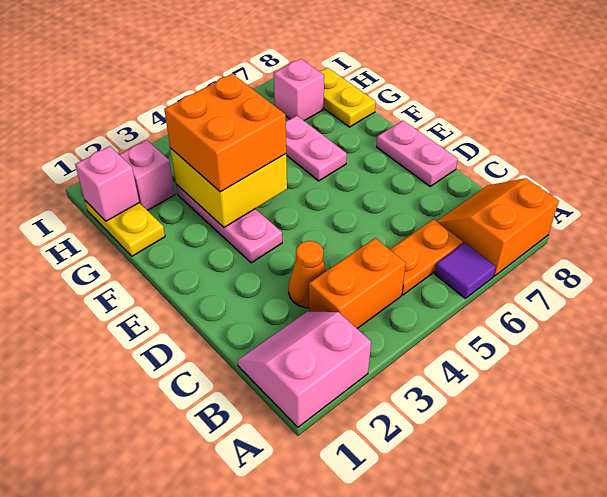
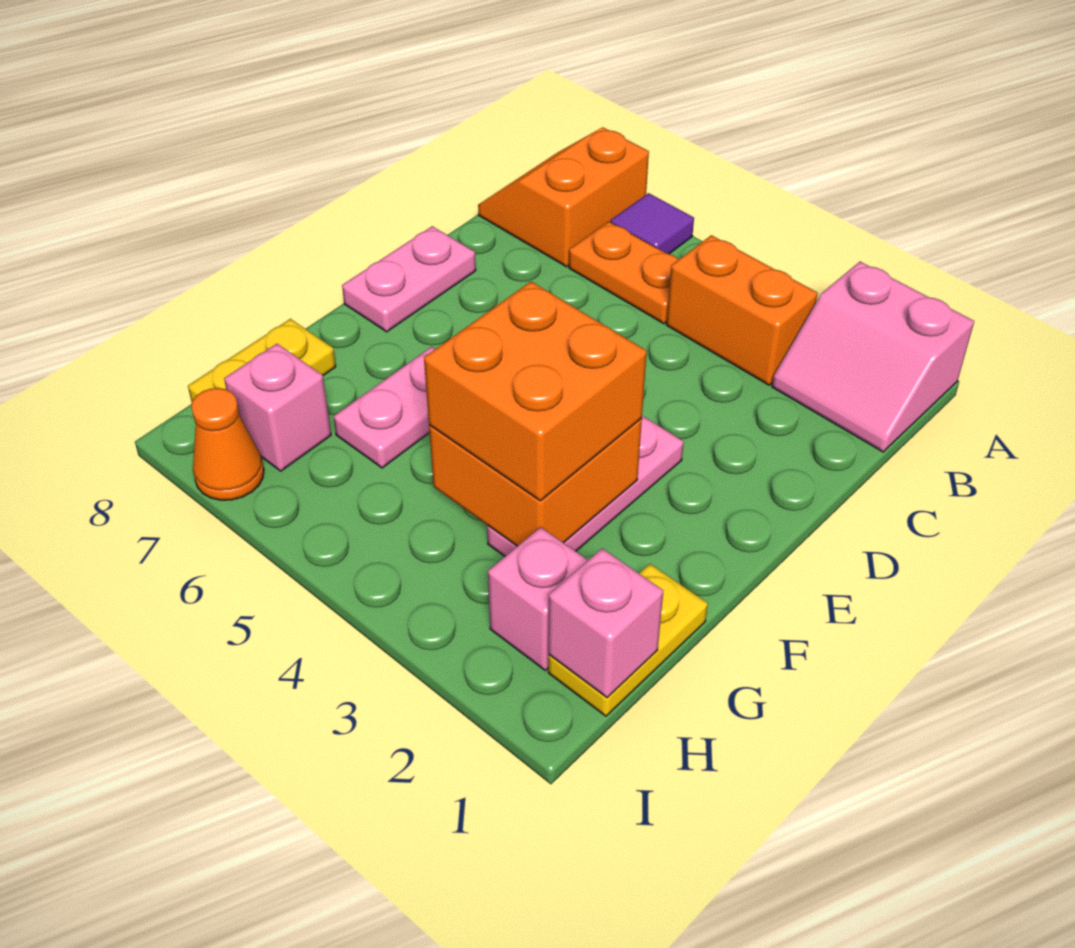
orange slope A7:B8 level 1 top A -> orange slope A7:B8 level 1 top 7
orange cone C3 level 1 -> orange cone I7 level 1
yellow brick F3:G4 level 2 -> orange brick F3:G4 level 2

